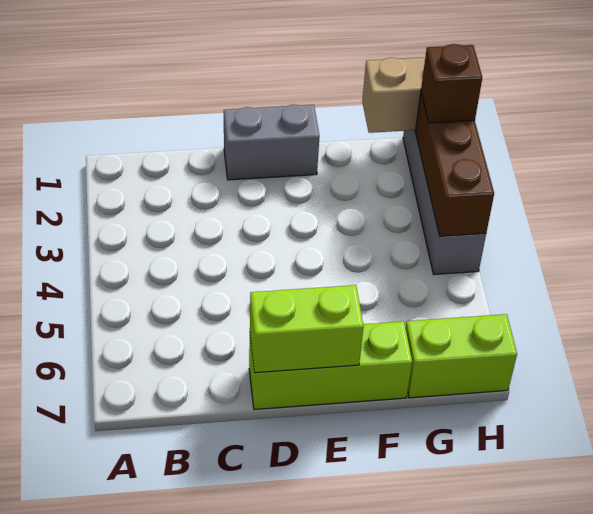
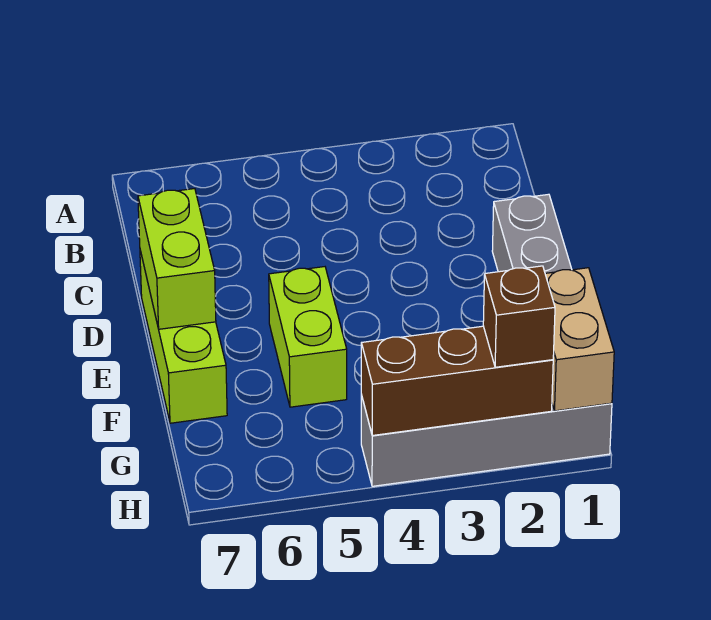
lime brick G7:H7 level 1 -> lime brick E5:F5 level 1

